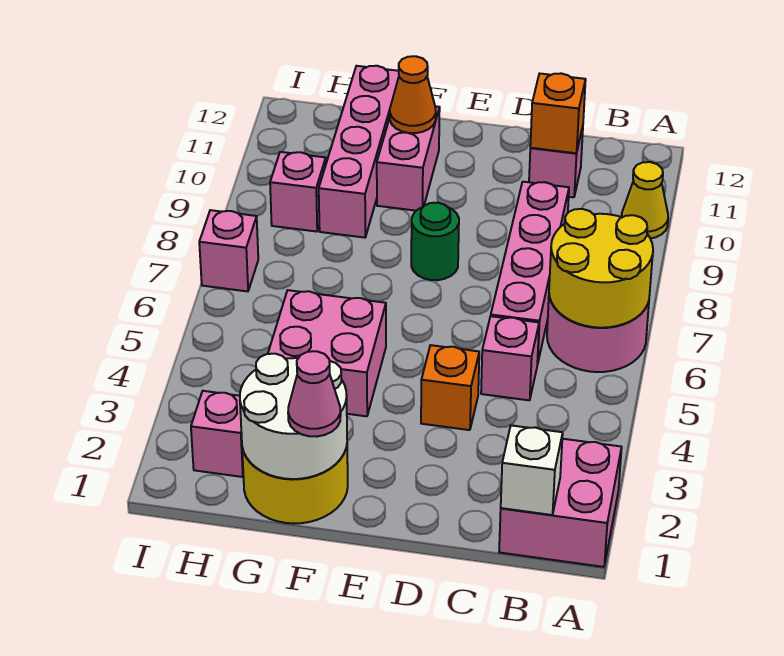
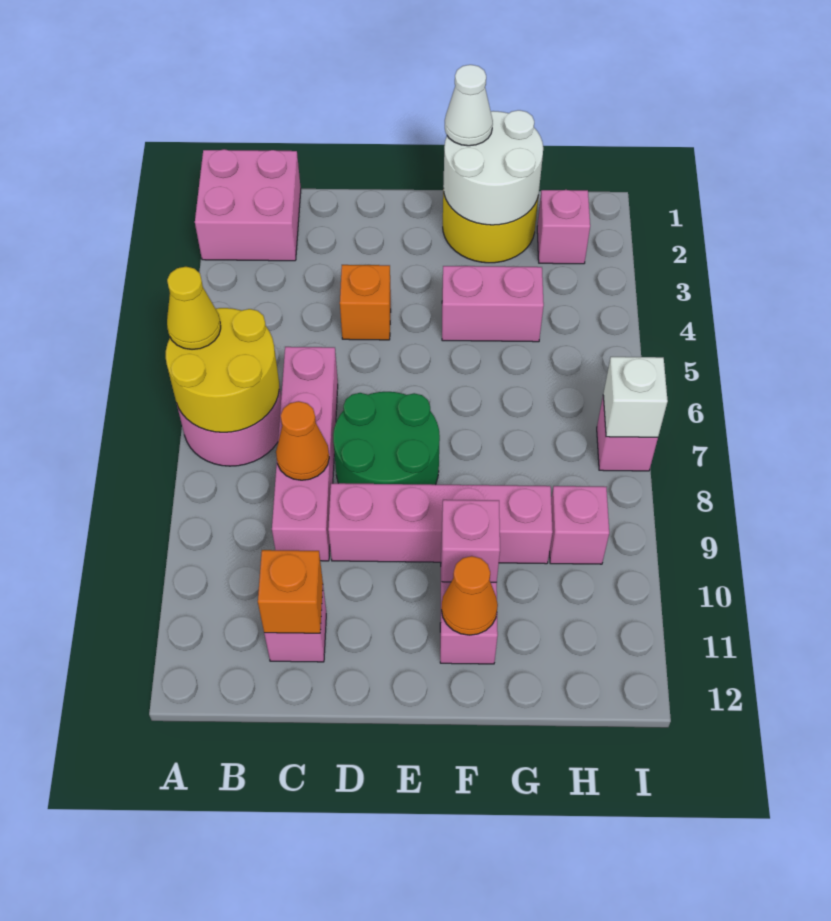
yellow cone A10 level 1 -> yellow cone A6 level 3
white brick B1 level 2 -> white brick I7 level 2
pink brick C5 level 1 -> pink brick F10 level 2
none -> orange cone C8 level 2
green round brick E8 level 1 -> green round brick D7:E8 level 1
pink cone F1 level 3 -> white cone F1 level 3
pink brick F4:G5 level 1 -> pink brick F4:G4 level 1
pink brick G9:G12 level 1 -> pink brick D9:G9 level 1

